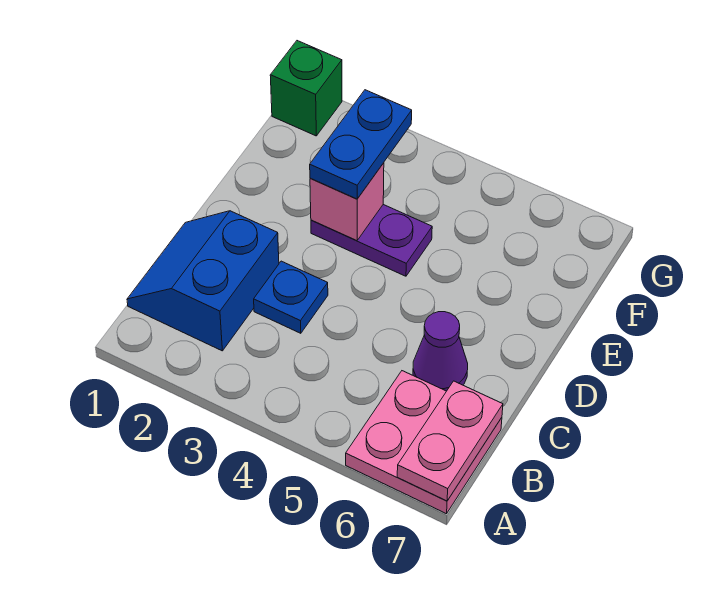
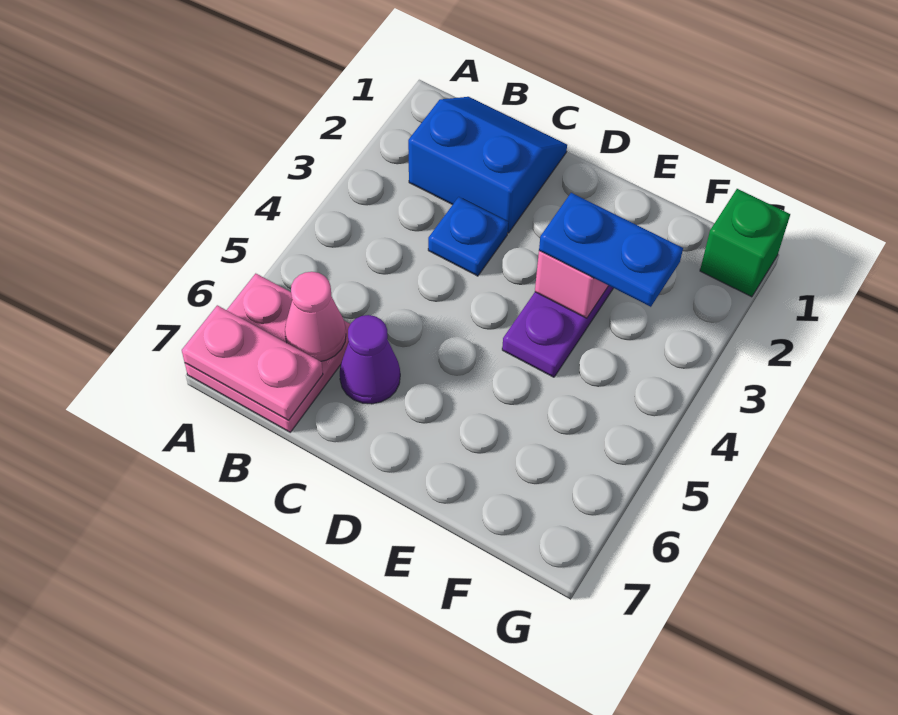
none -> pink cone B6 level 2

